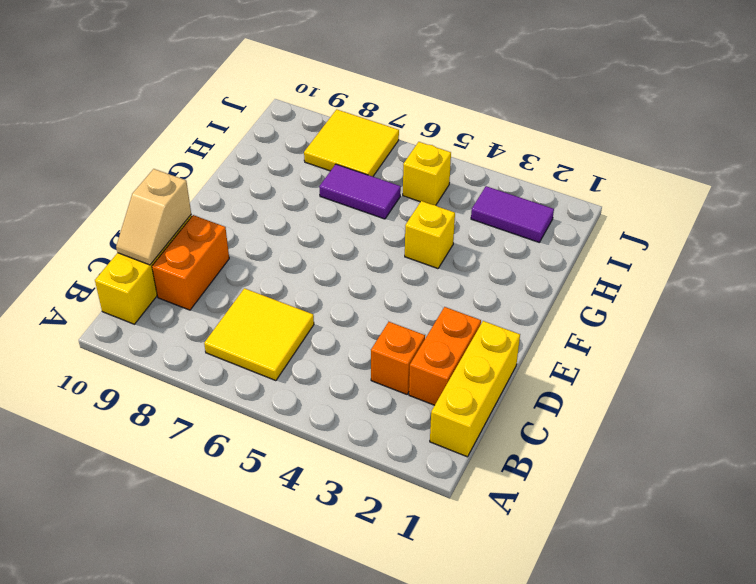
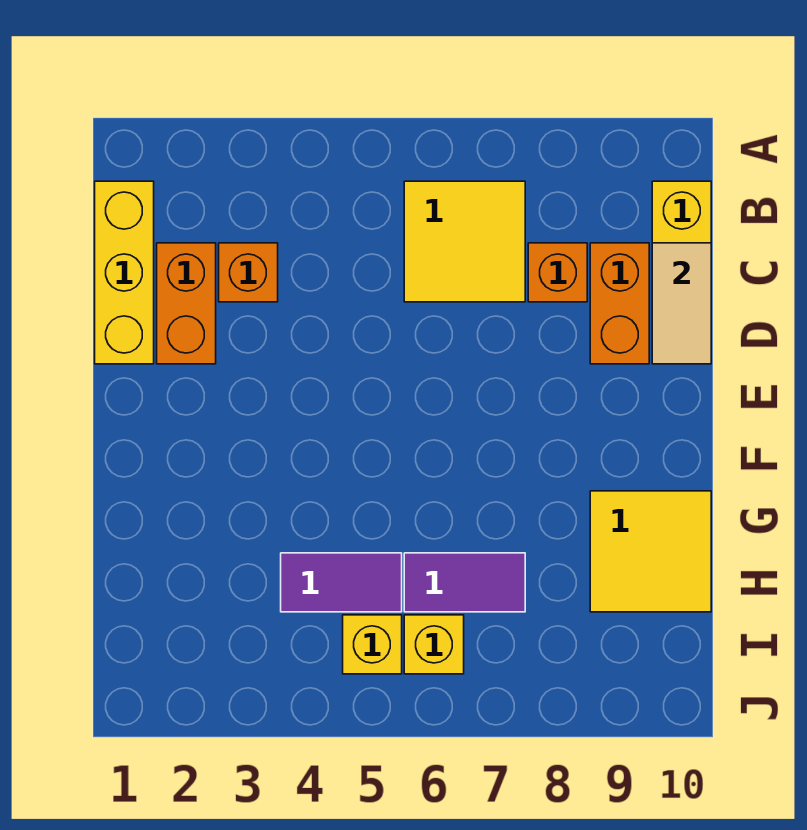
none -> orange brick C8 level 1
tan slope C10:D10 level 2 top D -> tan tile C10:D10 level 2
yellow brick G4 level 1 -> yellow brick I6 level 1
purple tile I2:I3 level 1 -> purple tile H4:H5 level 1
yellow tile I7:J8 level 1 -> yellow tile G9:H10 level 1

